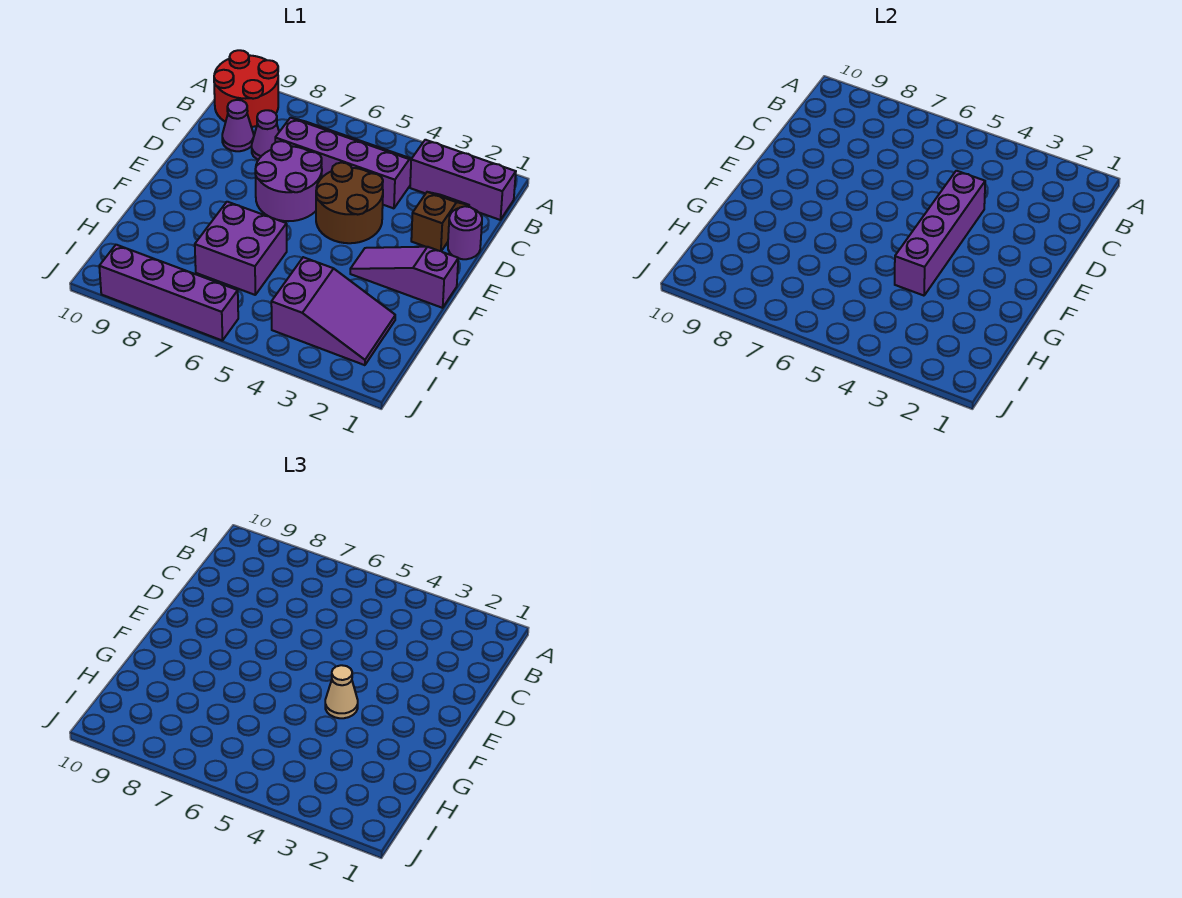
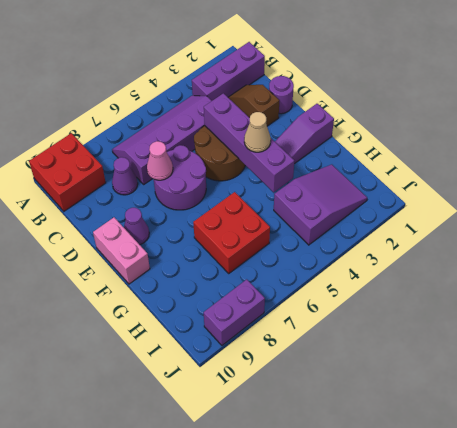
red round brick A9:B10 level 1 -> red brick A9:B10 level 1
purple cone C9 level 1 -> purple cone E9 level 1
none -> pink cone D7 level 2
none -> pink brick E10:F10 level 1
purple brick G6:H7 level 1 -> red brick G6:H7 level 1
purple brick J6:J9 level 1 -> purple brick J8:J9 level 1

